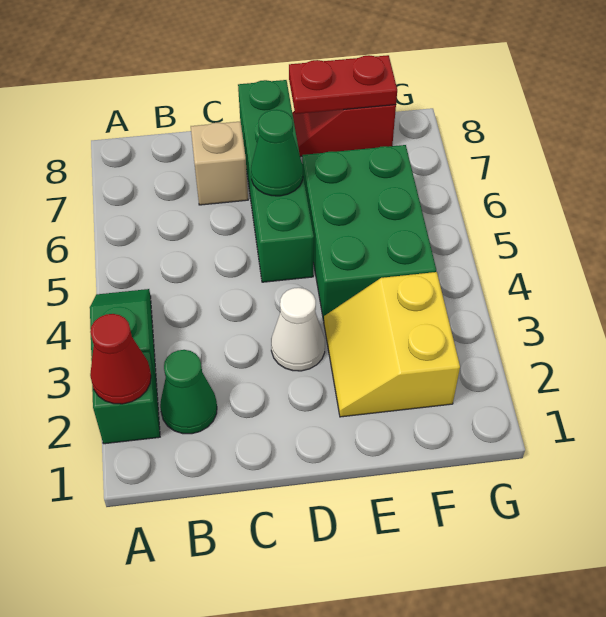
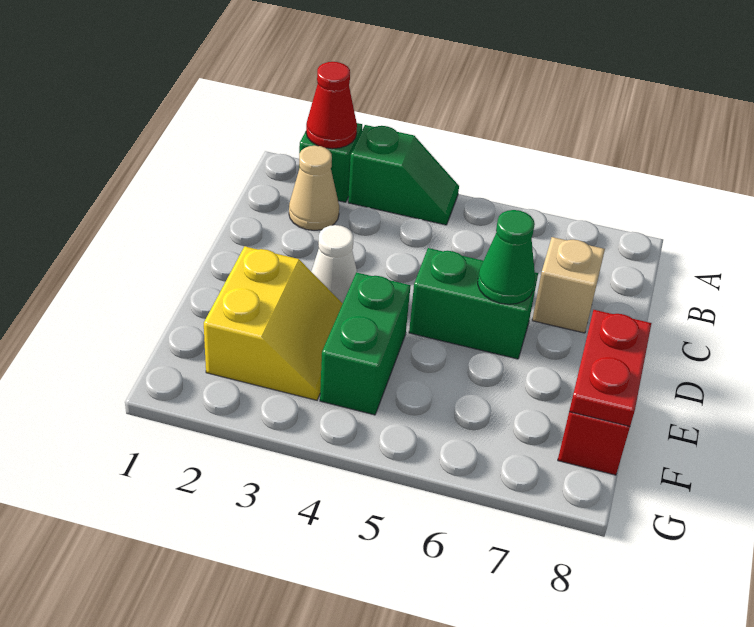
green cone B2 level 1 -> tan cone B2 level 1
green brick D5:D8 level 1 -> green brick D5:D6 level 1
yellow slope E2:F3 level 1 top F -> yellow slope E2:F3 level 1 top 2
green brick E4:F6 level 1 -> green brick E4:F4 level 1

